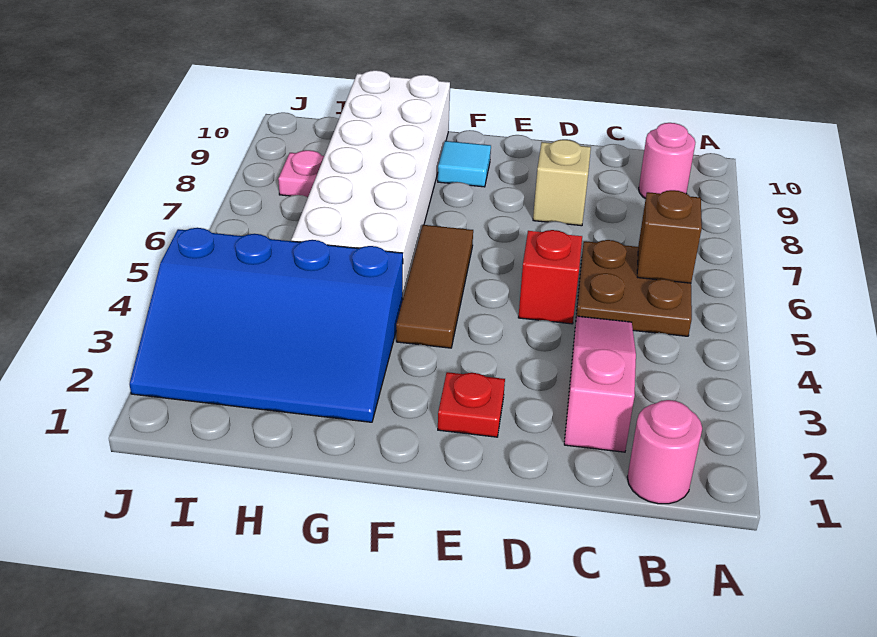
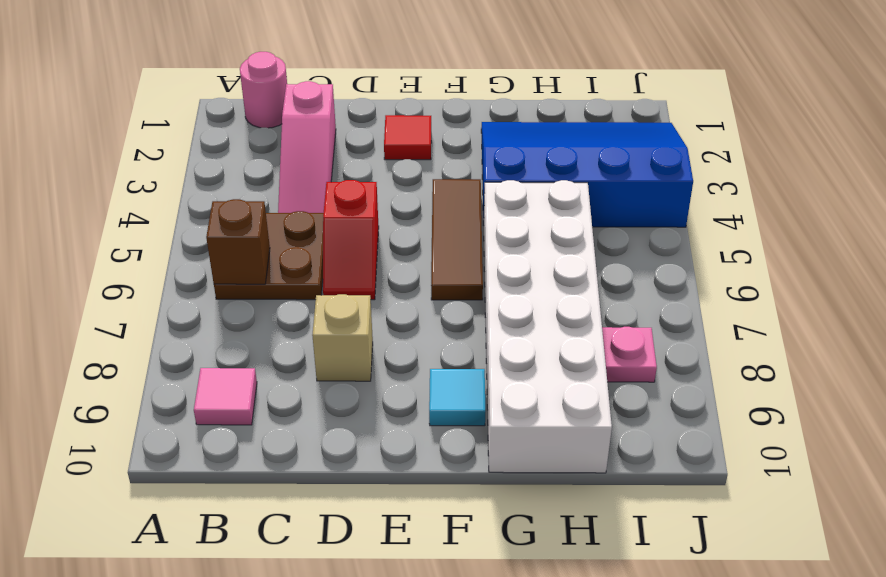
pink round brick B9 level 1 -> pink tile B9 level 1
red plate E2 level 1 -> red tile E2 level 1

